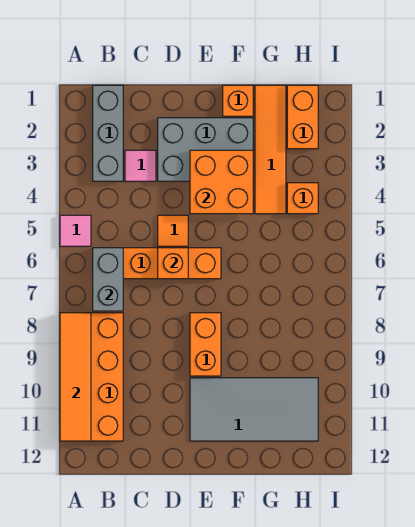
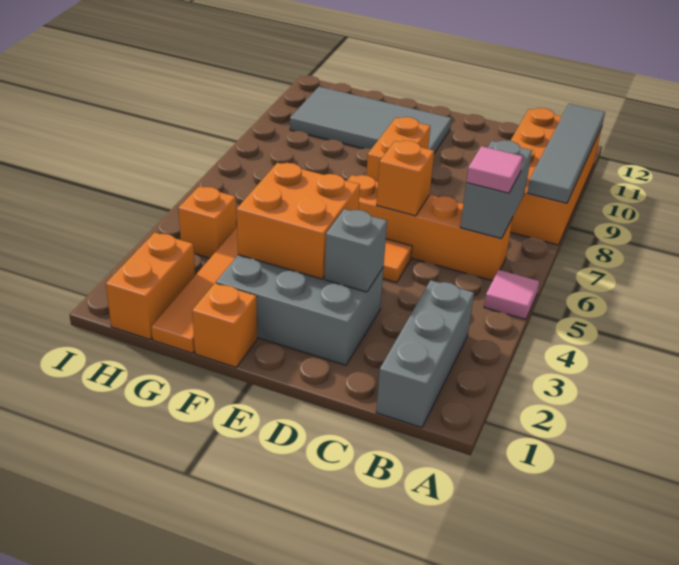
orange tile A8:A11 level 2 -> grey tile A8:A11 level 2
pink tile C3 level 1 -> pink tile B6 level 3
none -> grey brick D3 level 2

